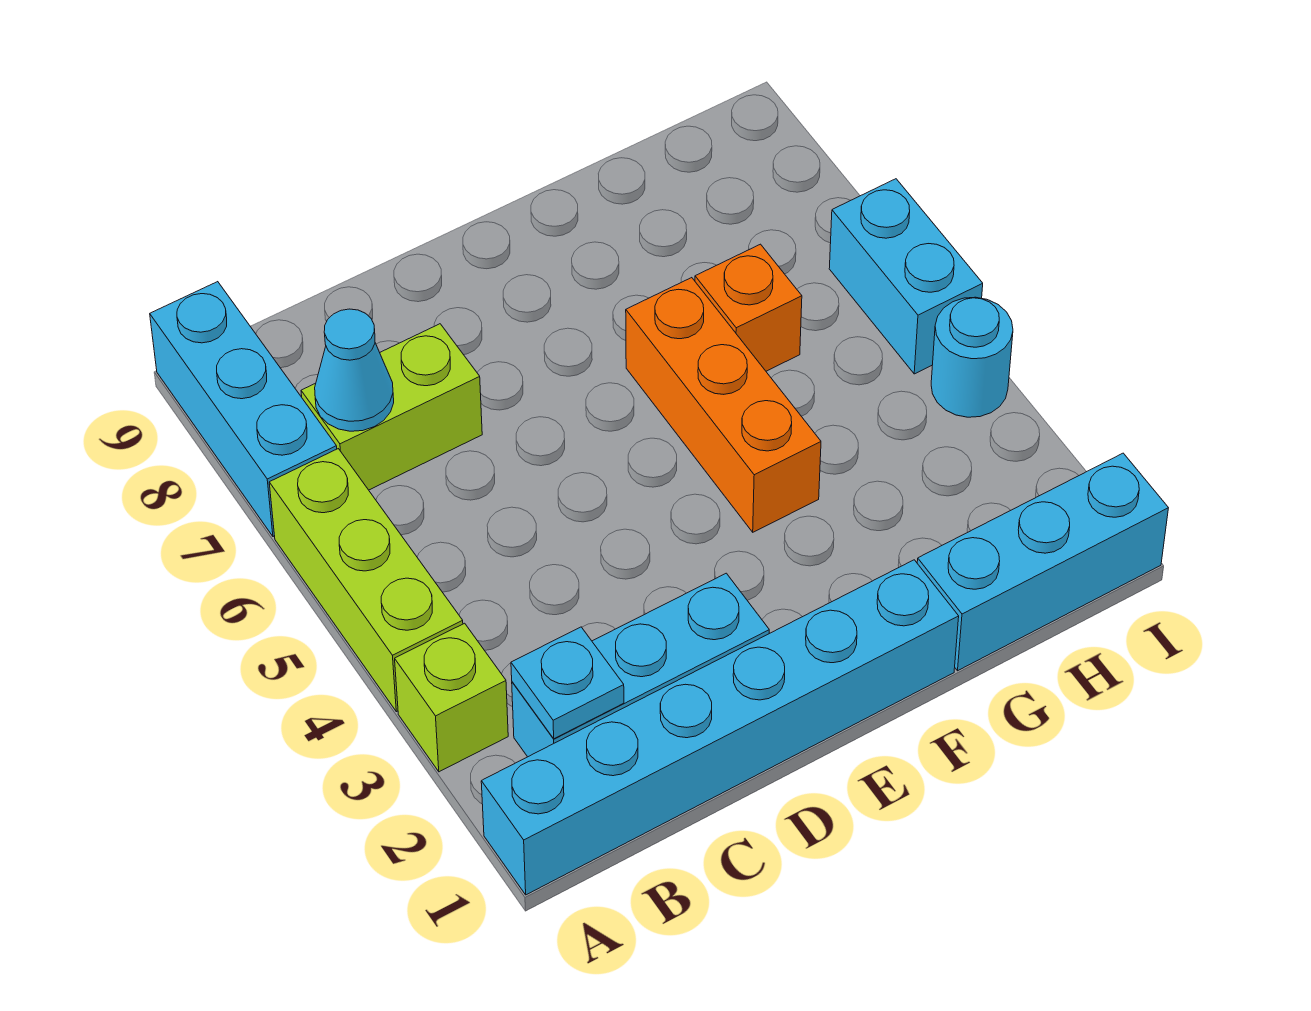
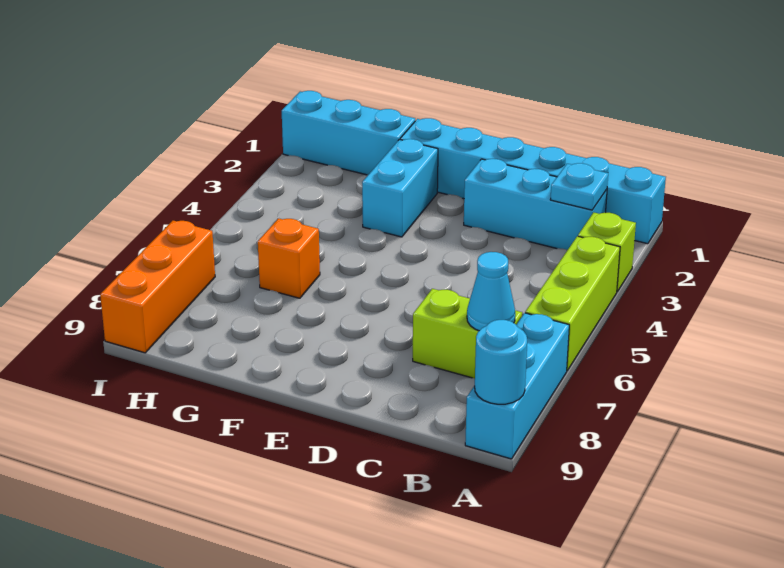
orange brick F4:F6 level 1 -> orange brick I7:I9 level 1
cyan round brick I4 level 1 -> cyan round brick A9 level 2
cyan brick I5:I6 level 1 -> cyan brick F2:F3 level 1

